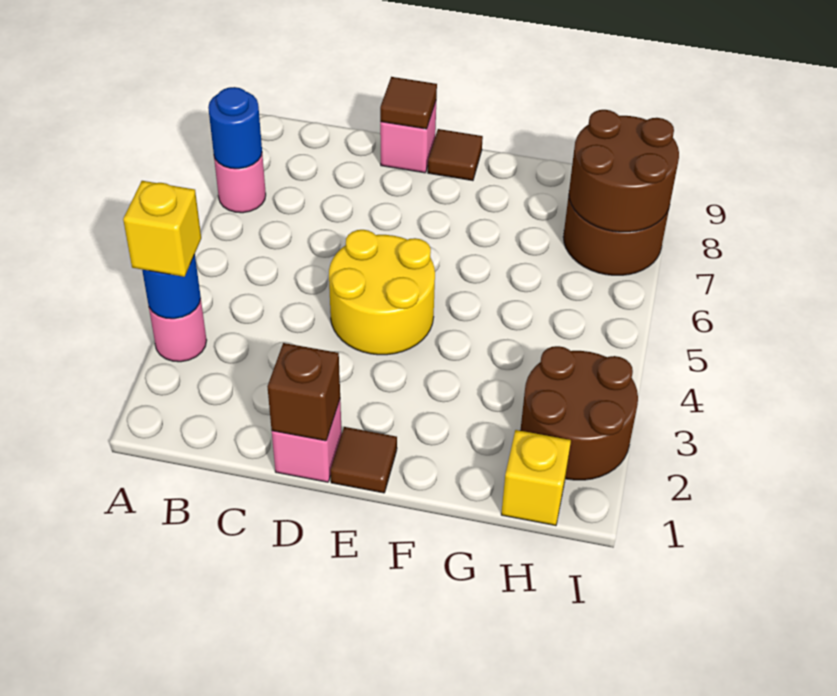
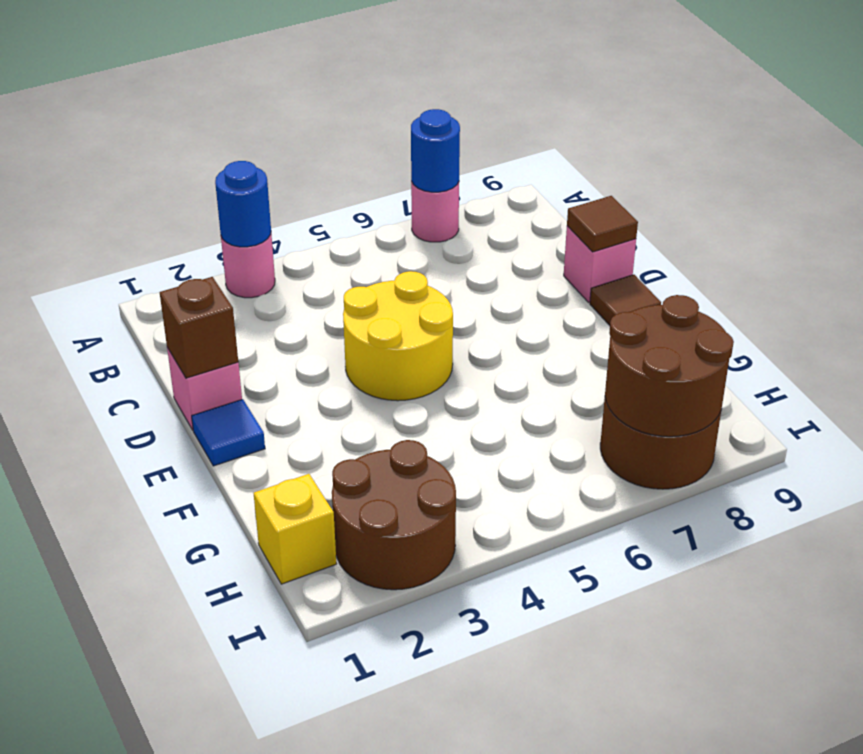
yellow brick A3 level 3 -> none
brown tile E1 level 1 -> blue tile E1 level 1

